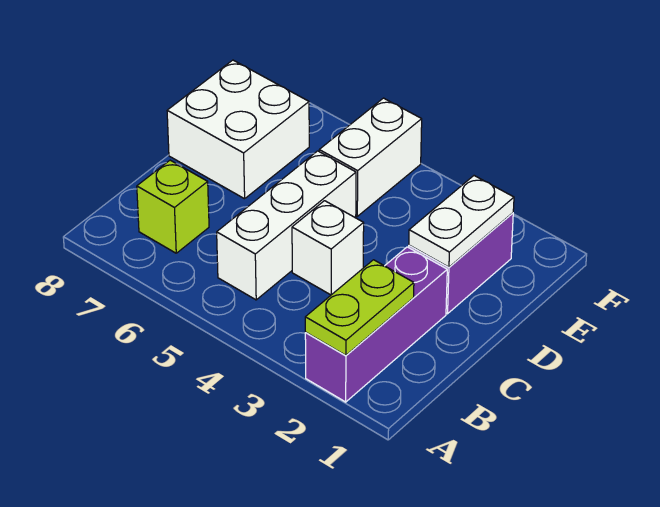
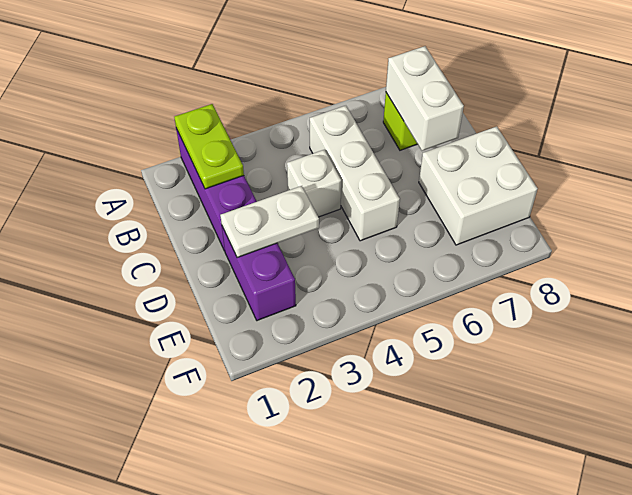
white plate D2:E2 level 2 -> white plate D2:D3 level 2
white brick E5:F5 level 1 -> white brick B7:C7 level 2

